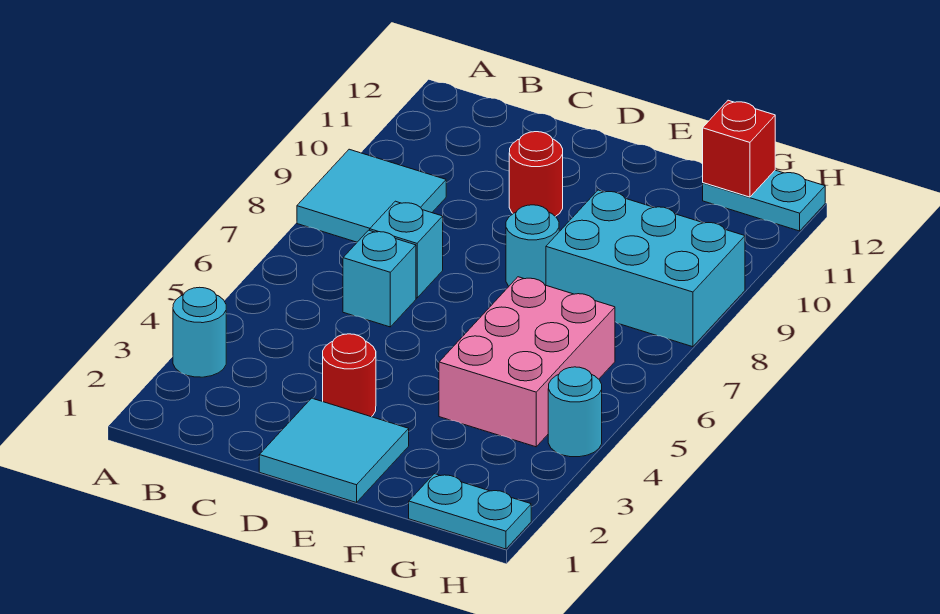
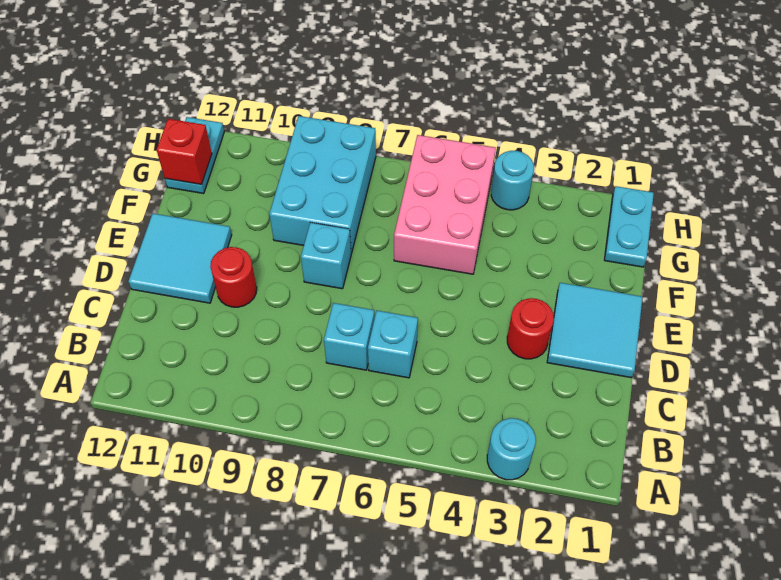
cyan tile A8:B9 level 1 -> cyan tile D11:E12 level 1
cyan round brick E8 level 1 -> cyan brick E8 level 1
pink brick F4:G6 level 1 -> pink brick F5:H6 level 1

